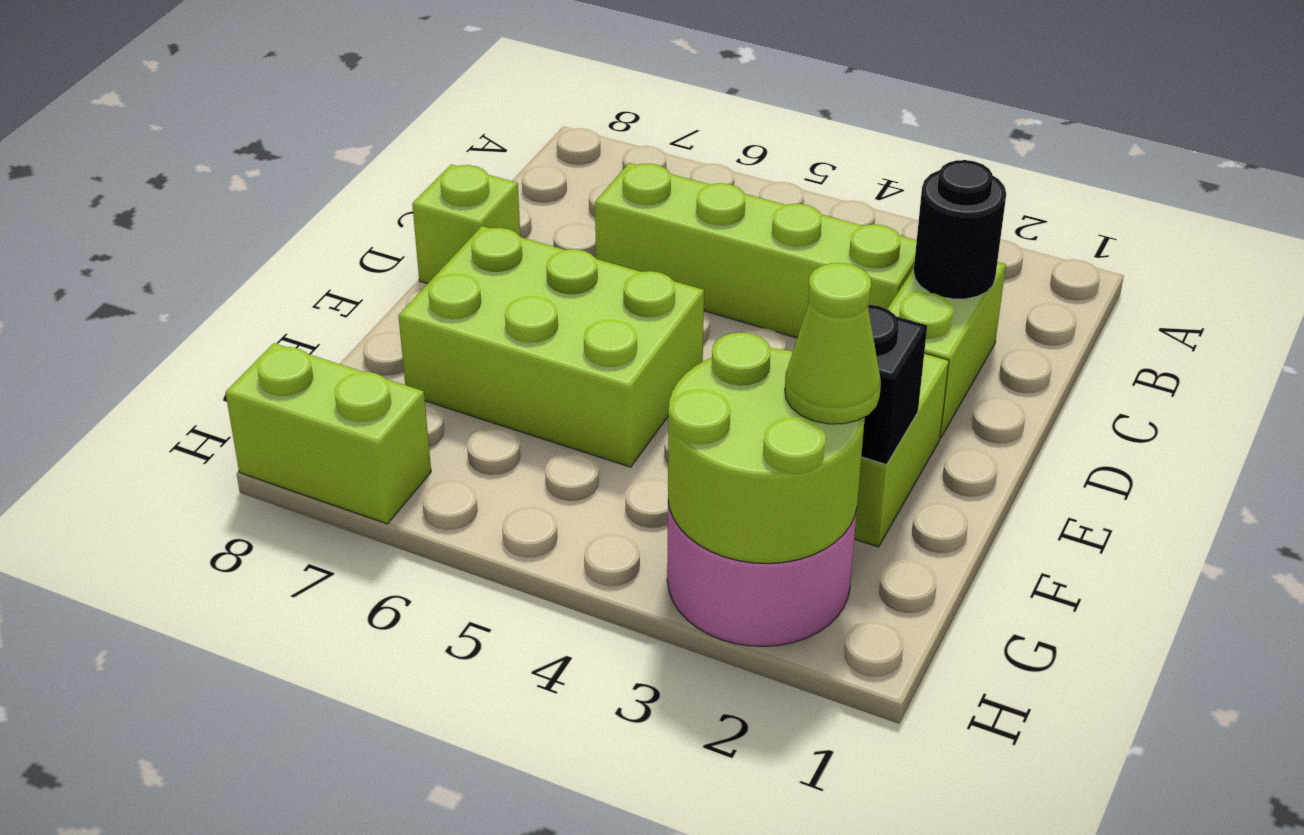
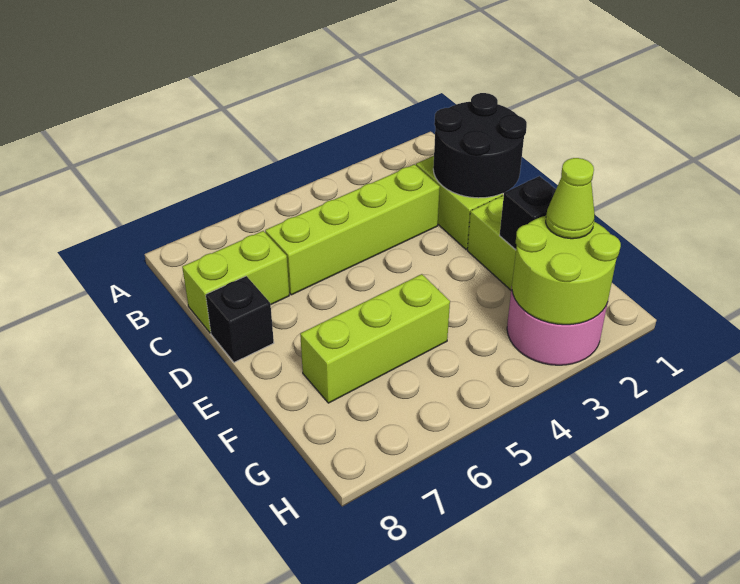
black round brick C2 level 2 -> black round brick C1:D2 level 2
lime brick D8 level 1 -> black brick D8 level 1
lime brick E5:F7 level 1 -> lime brick F5:F7 level 1
lime brick H7:H8 level 1 -> lime brick C7:C8 level 1

